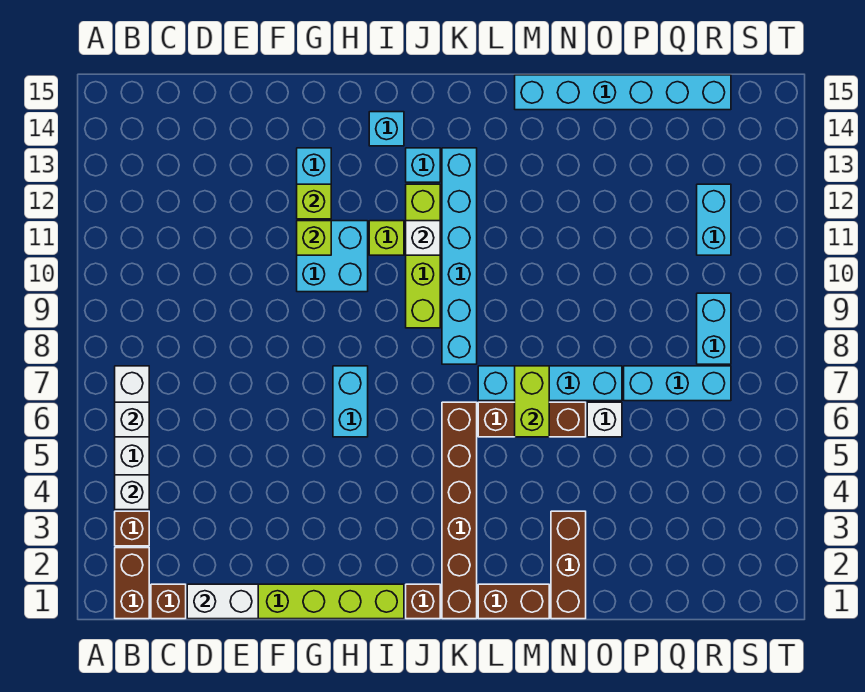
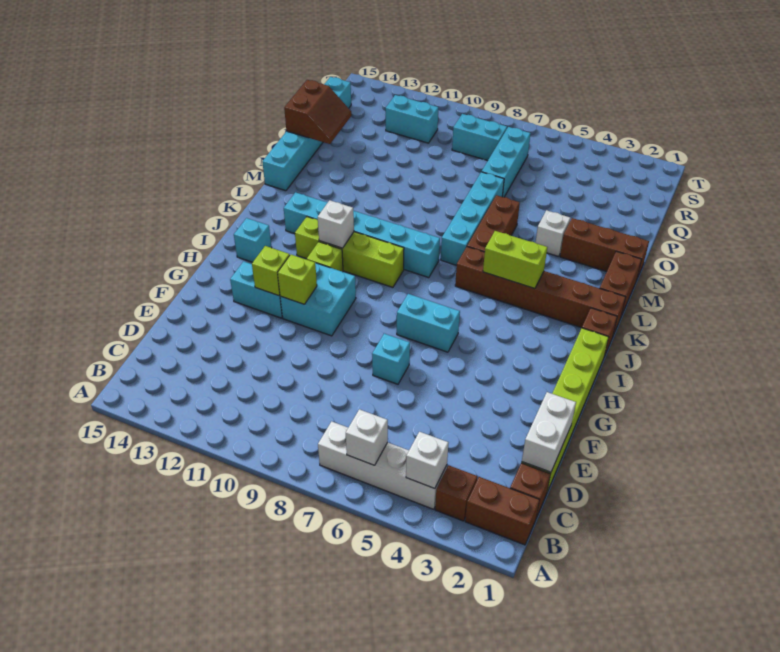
cyan brick J13 level 1 -> cyan brick F7 level 1
lime brick M6:M7 level 2 -> lime brick K4:K5 level 2
white brick O6 level 1 -> white brick N4 level 1
none -> brown slope O14:P15 level 2 top 15

